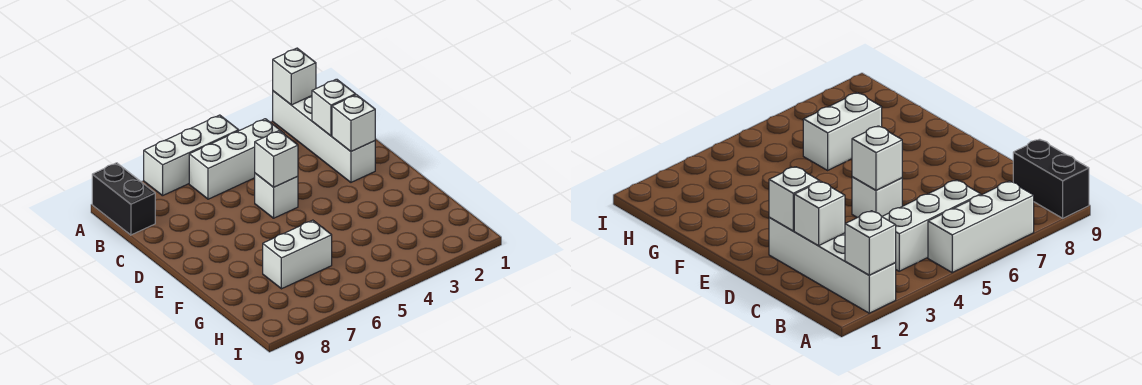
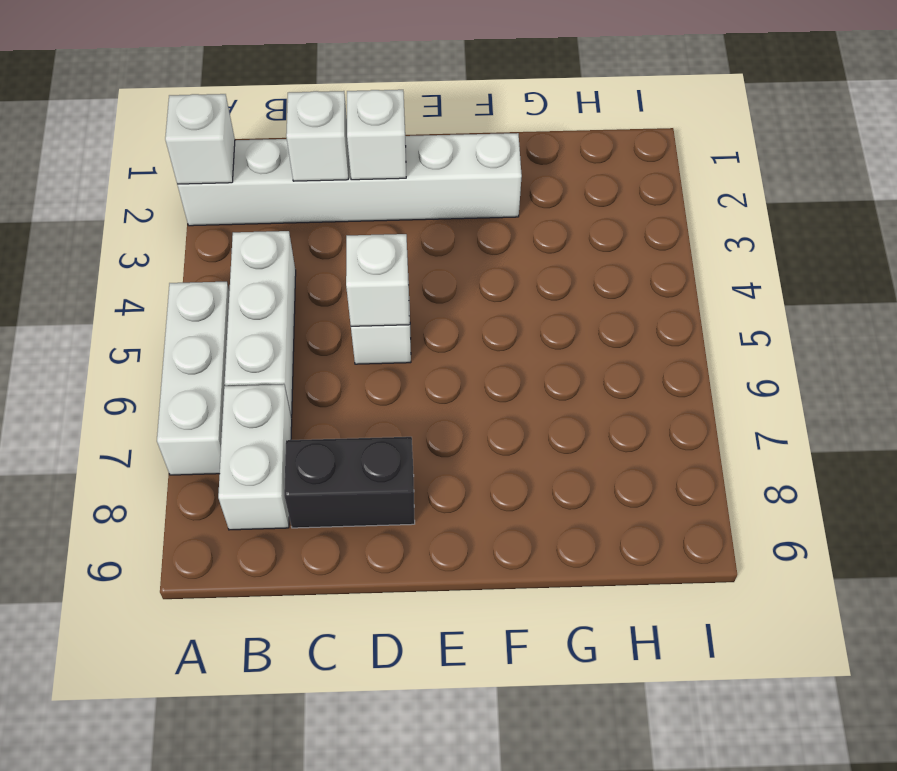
white brick A2:D2 level 1 -> white brick A2:F2 level 1
black brick A9:B9 level 1 -> black brick C8:D8 level 1
white brick G6:G7 level 1 -> white brick B7:B8 level 1

